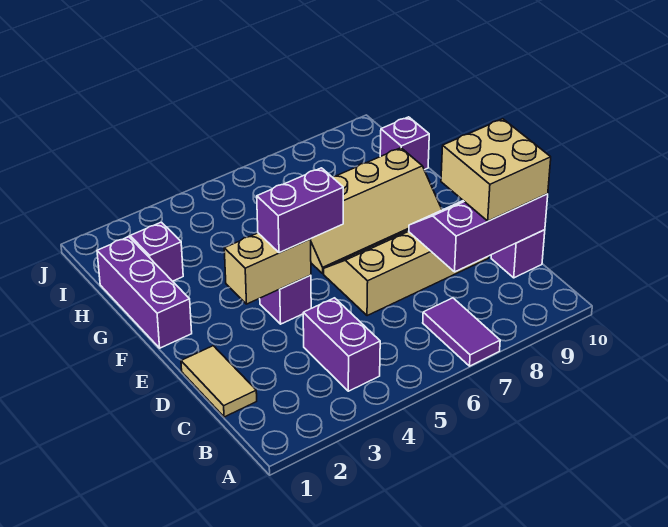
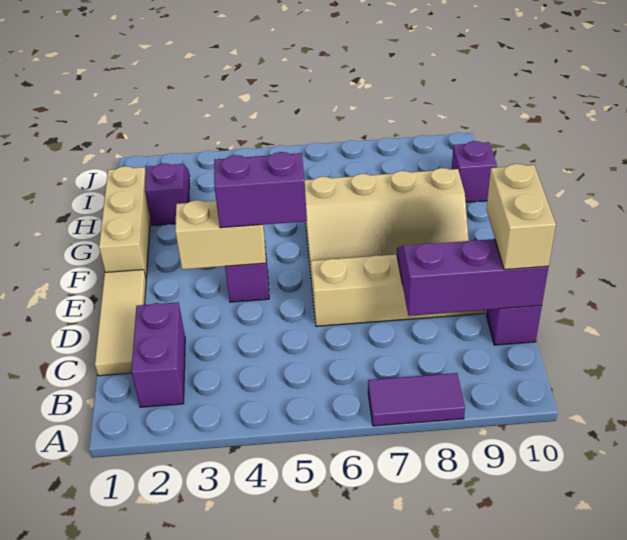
purple tile A7:B7 level 1 -> purple tile A7:A8 level 1
purple brick B4:C4 level 1 -> purple brick B2:C2 level 1
tan tile C1:D1 level 1 -> tan tile C1:E1 level 1
tan brick C9:D10 level 3 -> tan brick C10:D10 level 3
purple brick F1:H1 level 1 -> tan brick F1:H1 level 1

